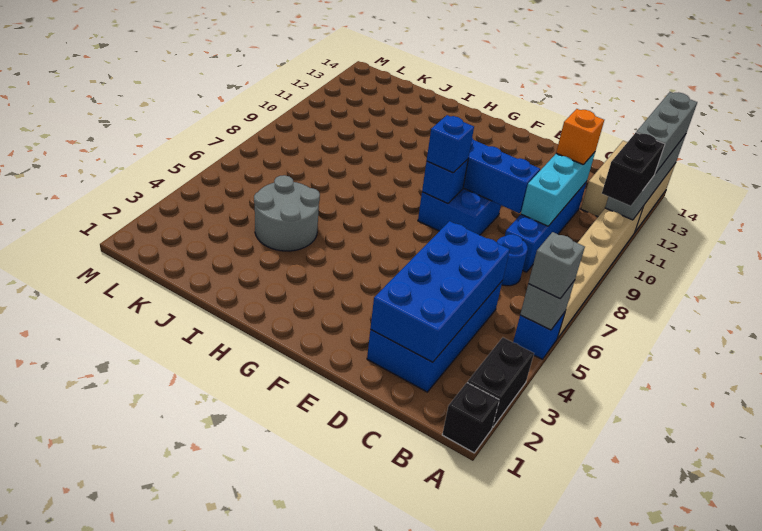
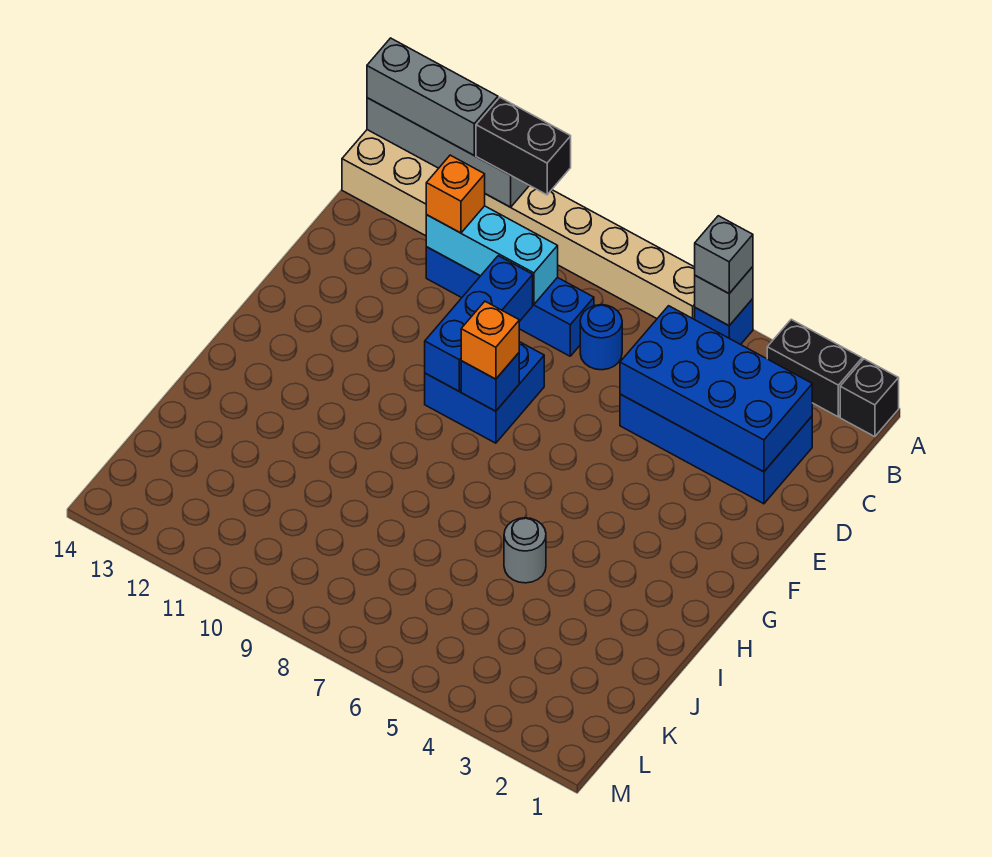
blue brick F8 level 3 -> orange brick F8 level 3
grey round brick I4:J5 level 1 -> grey round brick I5 level 1

